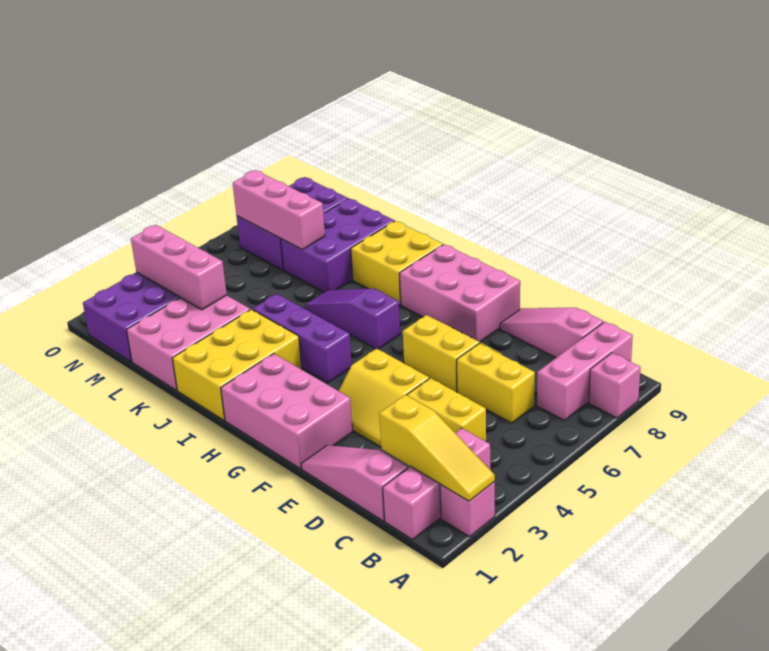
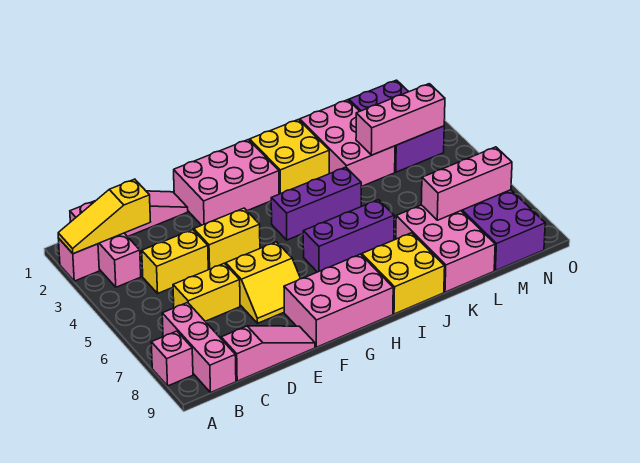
purple slope H6:J6 level 1 top H -> purple brick H6:J6 level 1
yellow brick I1:J3 level 1 -> yellow brick I1:J2 level 1
purple brick K7:L9 level 1 -> pink brick K7:L9 level 1

